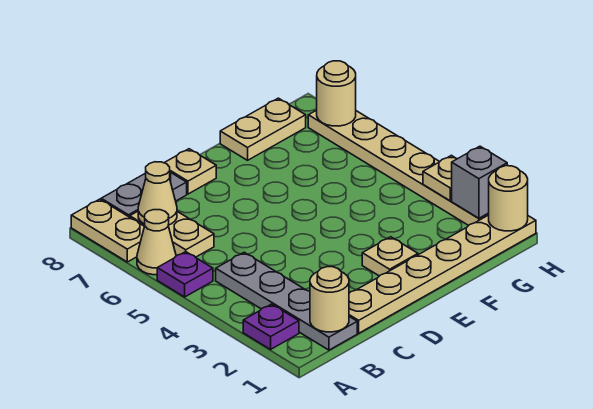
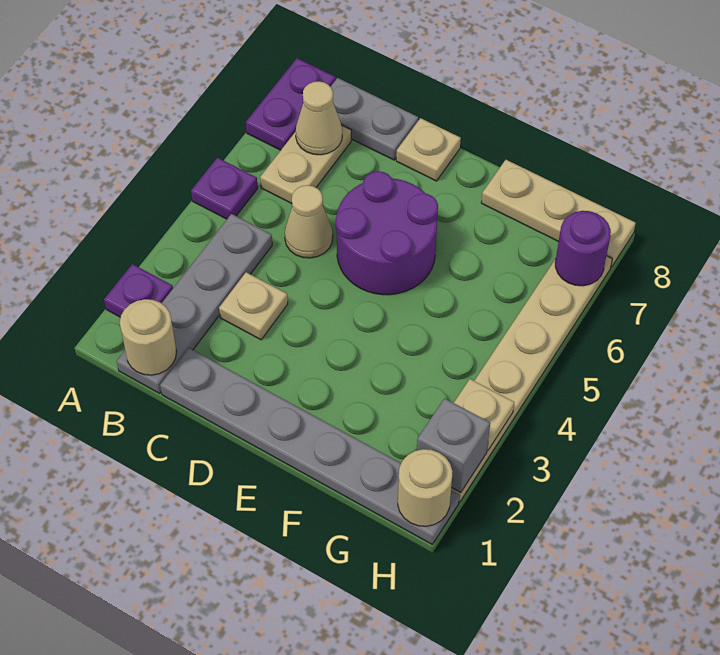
tan cone A6 level 1 -> tan cone C5 level 1
tan plate A7:A8 level 1 -> purple plate A7:A8 level 1
tan plate C1:H1 level 1 -> grey plate C1:H1 level 1
none -> purple round brick D5:E6 level 1
tan plate E2 level 1 -> tan plate C3 level 1
tan plate F8:G8 level 1 -> tan plate F8:H8 level 1
tan round brick H7 level 2 -> purple round brick H7 level 2

